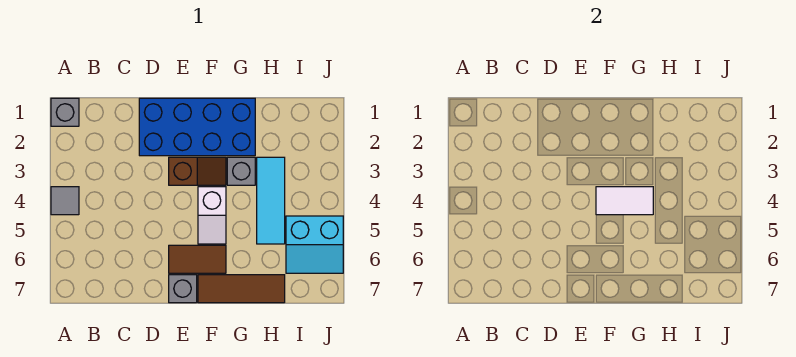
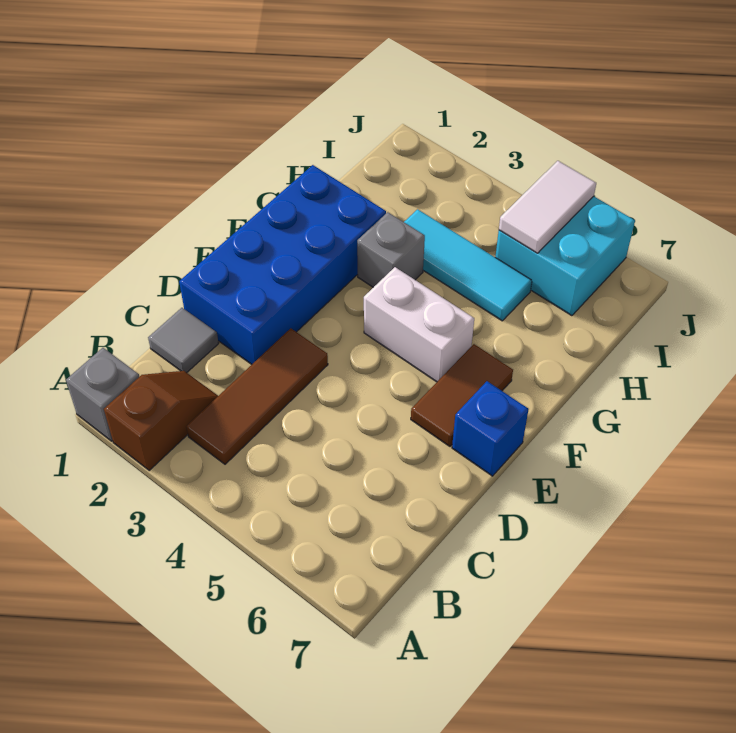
grey tile A4 level 1 -> grey tile C1 level 1
brown slope E3:F3 level 1 top E -> brown slope A2:B2 level 1 top A
grey brick E7 level 1 -> blue brick E7 level 1
white slope F4:F5 level 1 top 4 -> white brick F4:F5 level 1
white tile F4:G4 level 2 -> white tile I5:J5 level 2
brown tile F7:H7 level 1 -> brown tile B3:D3 level 1
cyan slope I5:J6 level 1 top 5 -> cyan brick I5:J6 level 1

